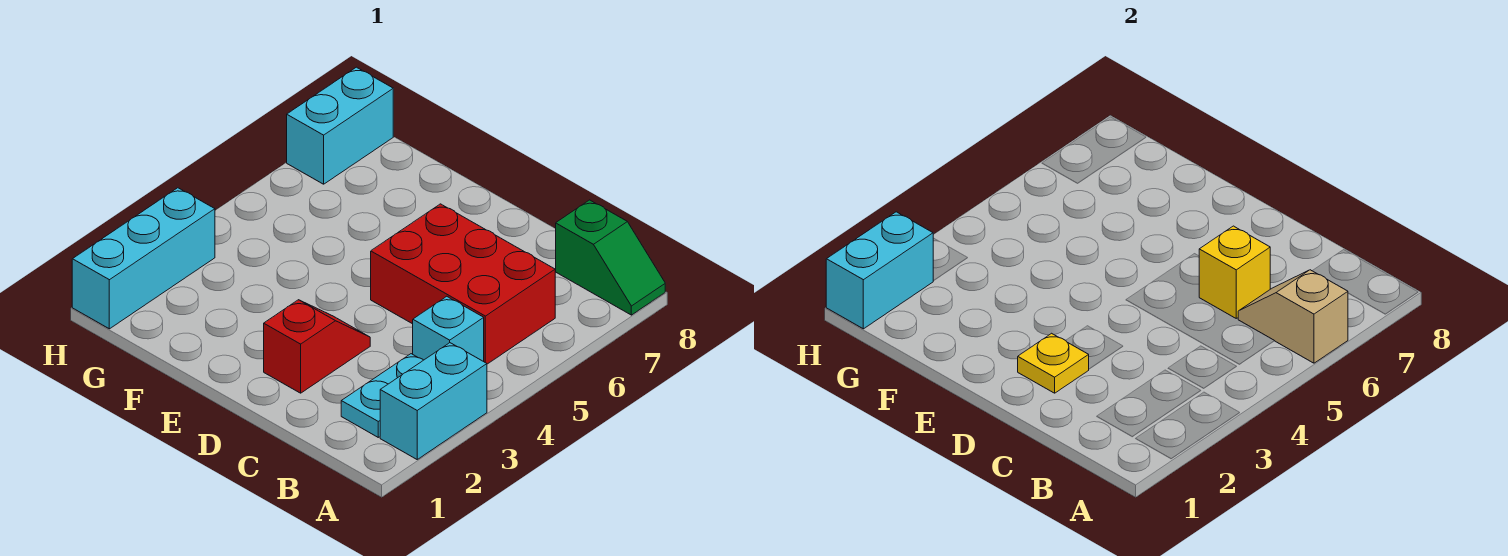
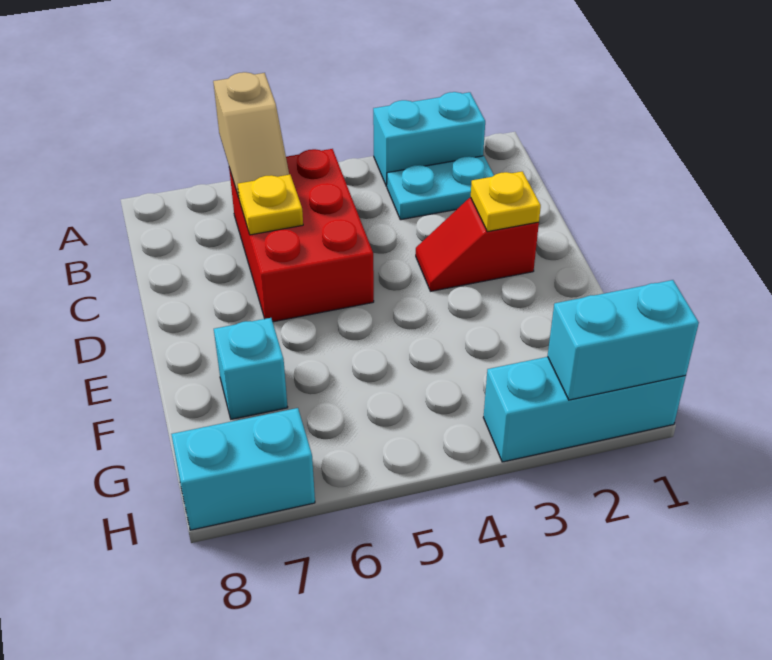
green slope A8:B8 level 1 top B -> none
cyan brick B4 level 1 -> cyan brick F7 level 1
yellow brick C6 level 2 -> yellow plate C6 level 2

